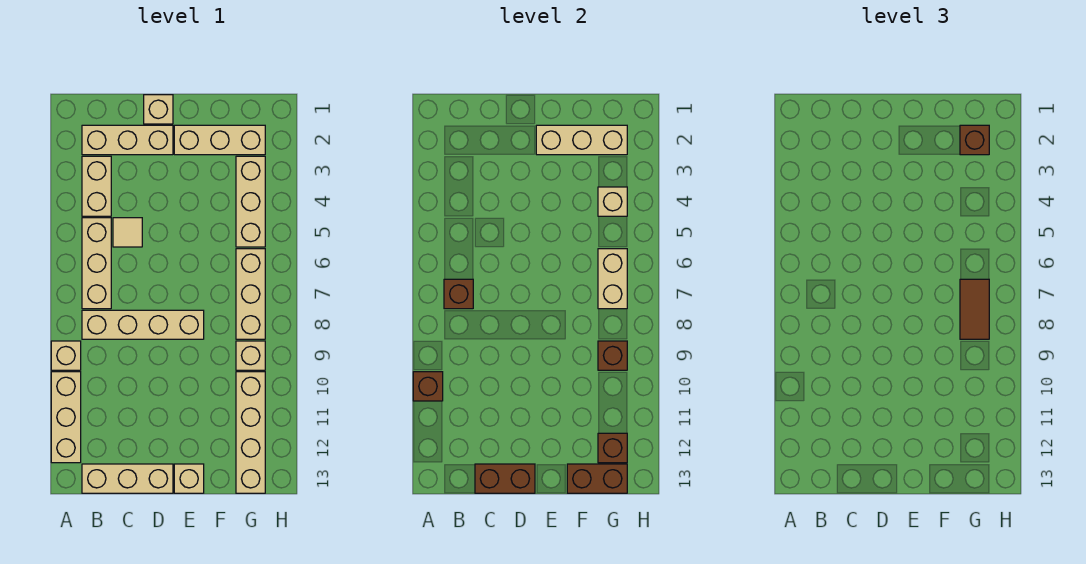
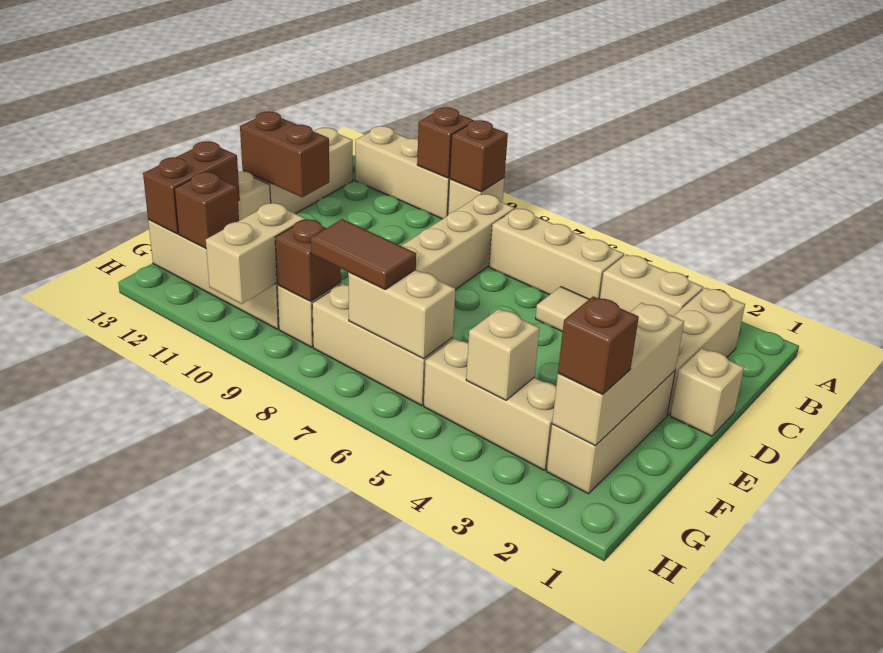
brown brick B7 level 2 -> brown brick A9 level 2
brown brick C13:D13 level 2 -> brown brick D12:D13 level 2
none -> tan brick G10:H10 level 2

